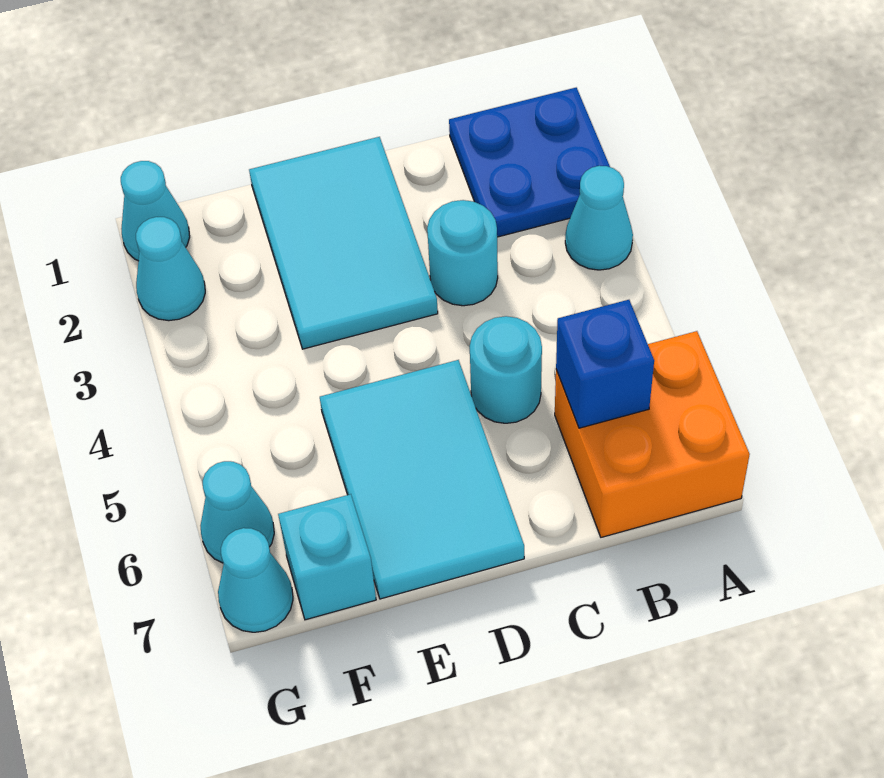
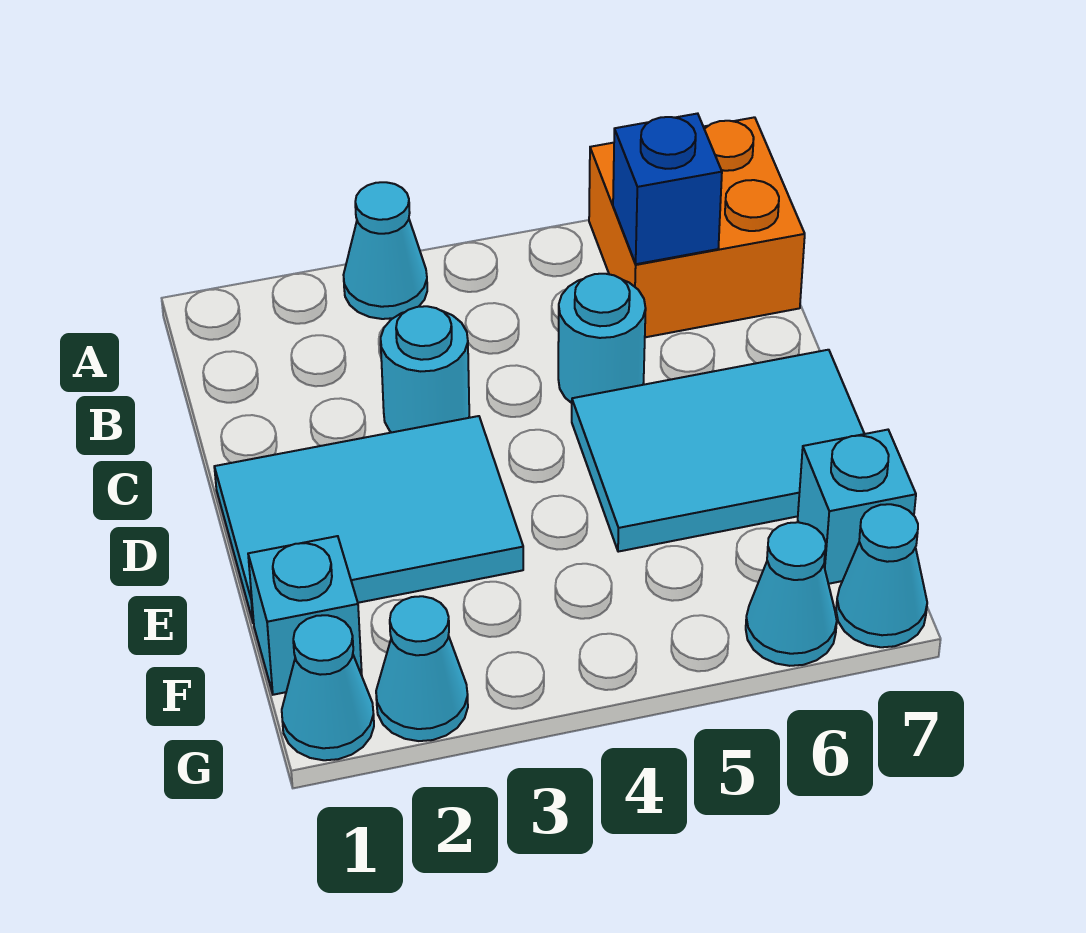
blue plate A1:B2 level 1 -> none
none -> cyan brick F1 level 1

